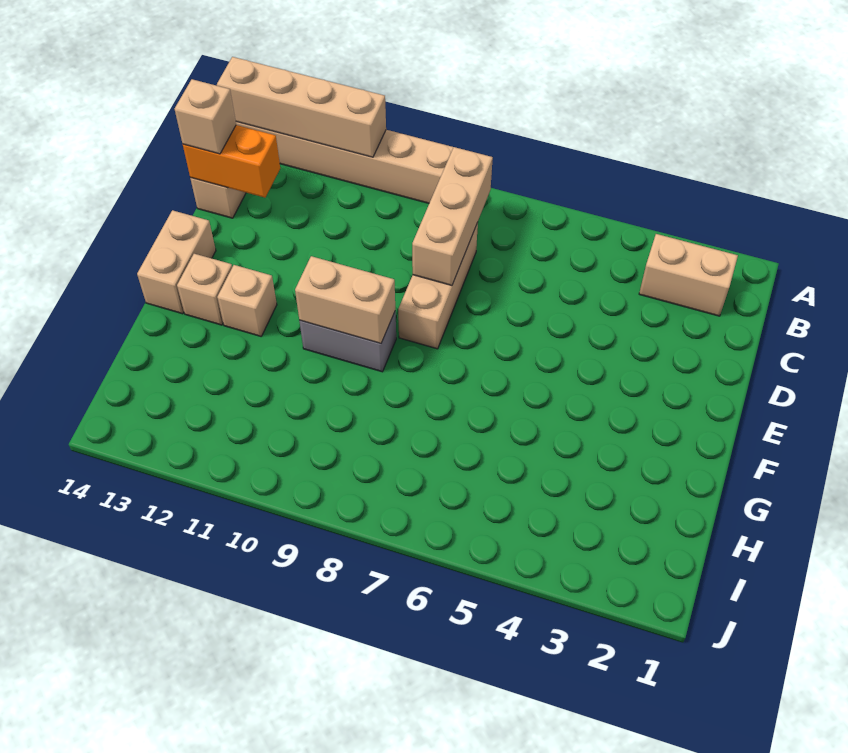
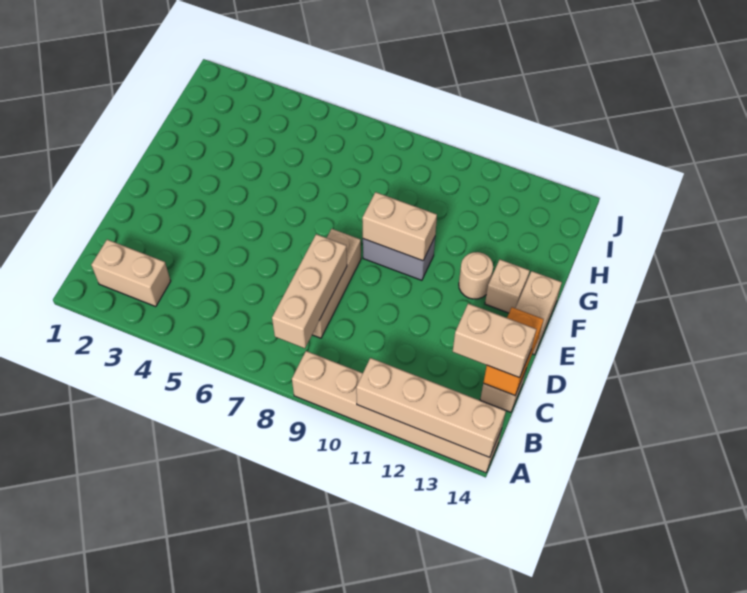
orange brick C13:C14 level 2 -> orange brick C14:D14 level 2
tan brick C14 level 3 -> tan brick C13:C14 level 3
tan brick F12 level 1 -> tan round brick F12 level 1

